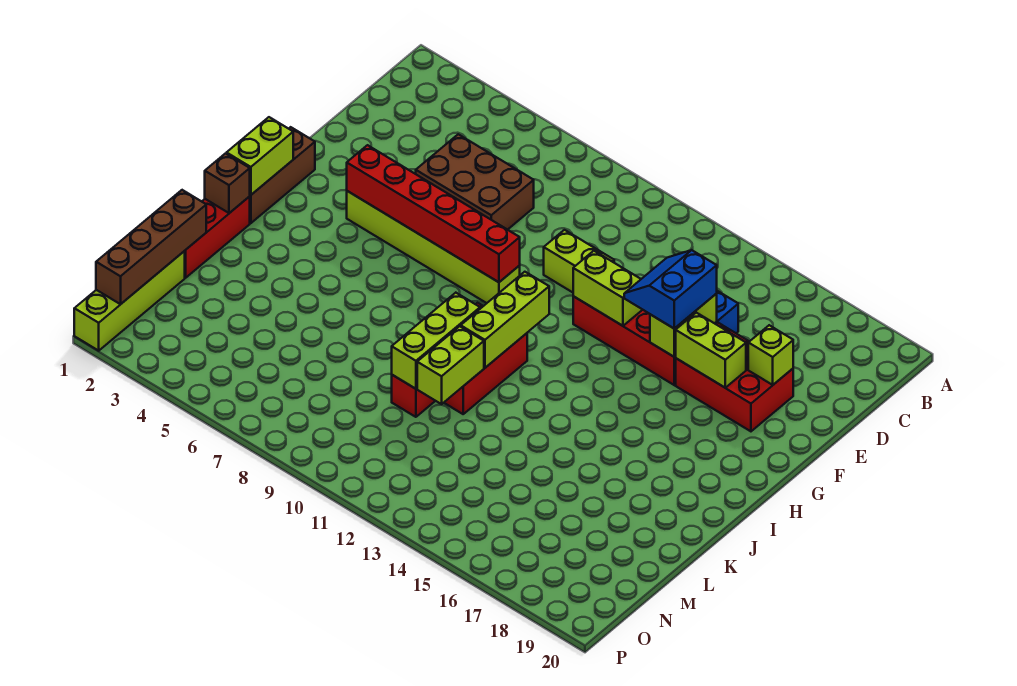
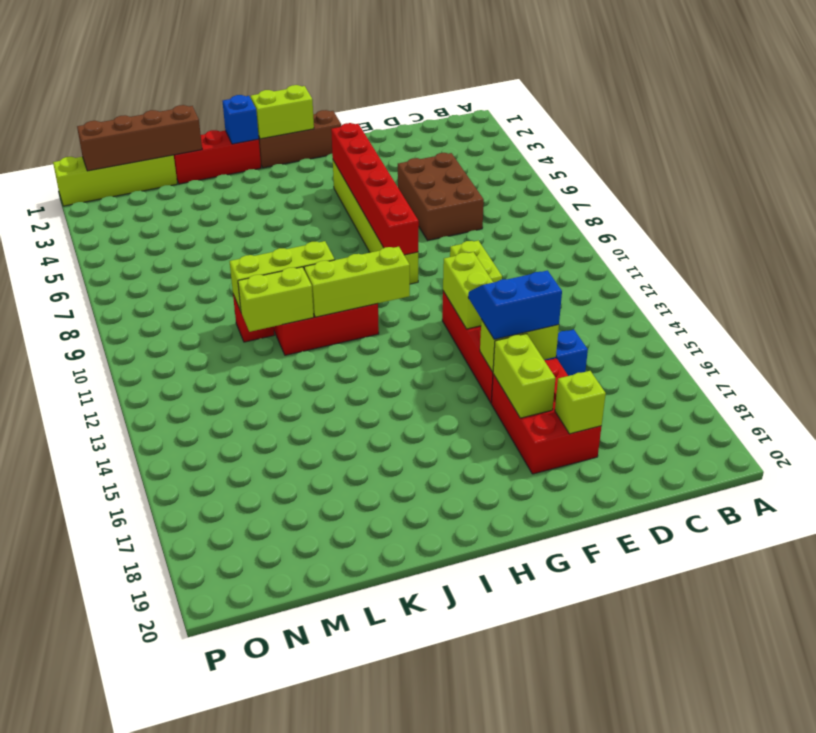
brown brick J1 level 2 -> blue brick J1 level 2

